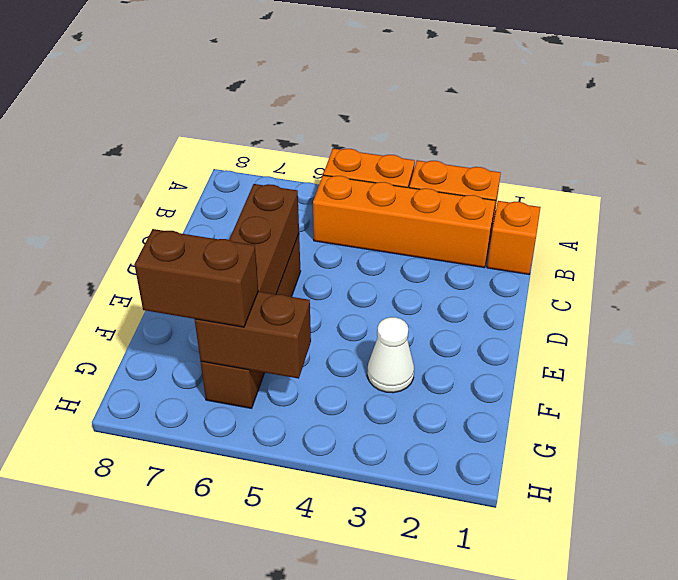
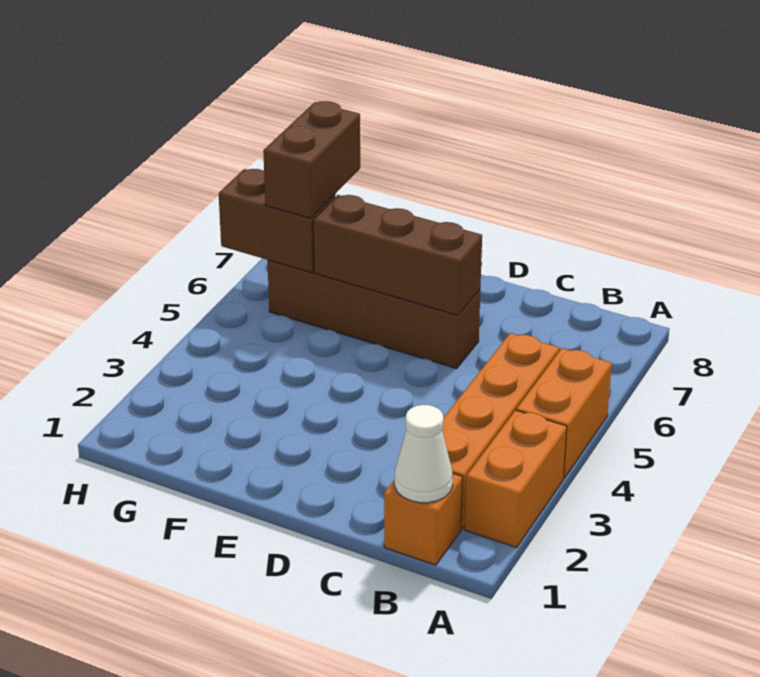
white cone F3 level 1 -> white cone B1 level 2
brown brick G5:G6 level 2 -> brown brick G6:H6 level 2

